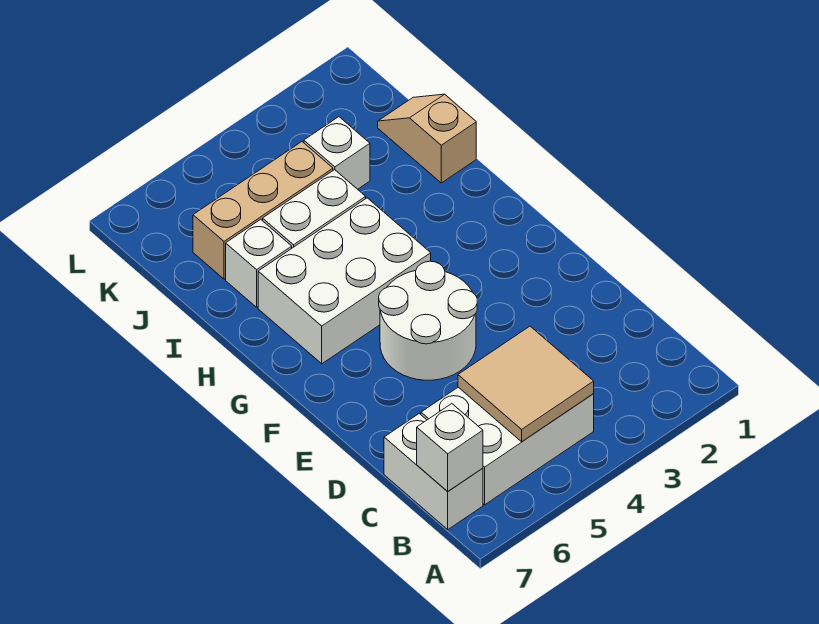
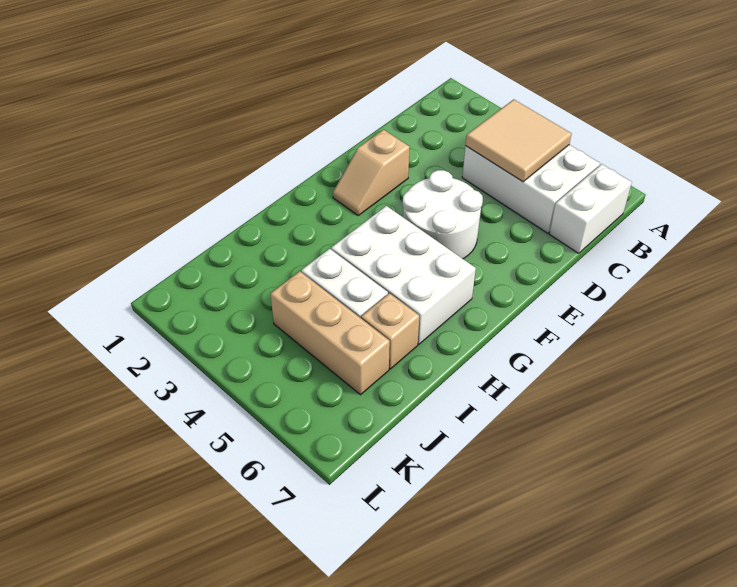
white brick B7 level 2 -> none
tan slope I1:J1 level 1 top I -> tan slope E2:F2 level 1 top E
white brick I6 level 1 -> tan brick I6 level 1
white brick J3 level 1 -> none

